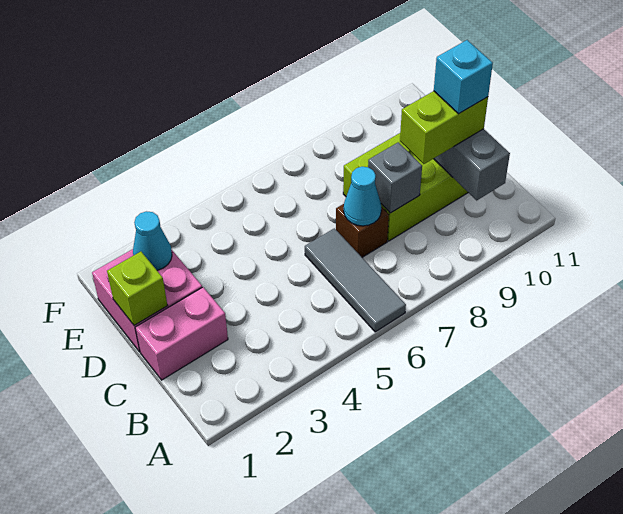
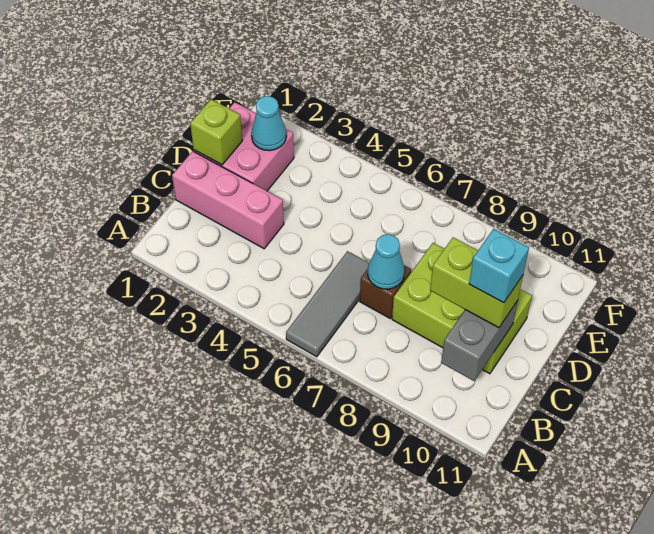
pink brick C1:C2 level 1 -> pink brick C1:C3 level 1
grey brick C8 level 2 -> none

